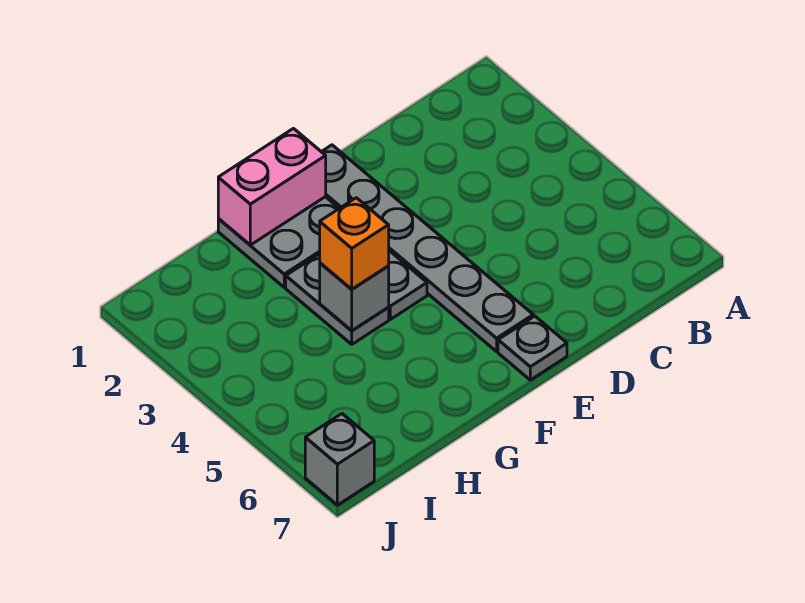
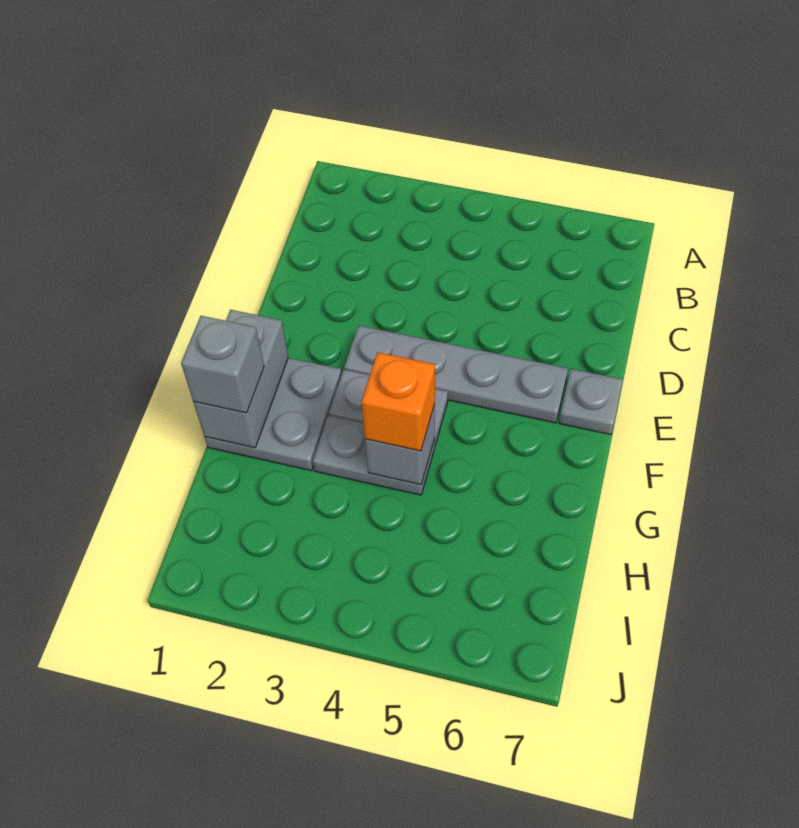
grey plate E1:E6 level 1 -> grey plate E3:E6 level 1
pink brick F1:G1 level 2 -> grey brick F1:G1 level 2
grey brick J7 level 1 -> grey brick G1 level 3

